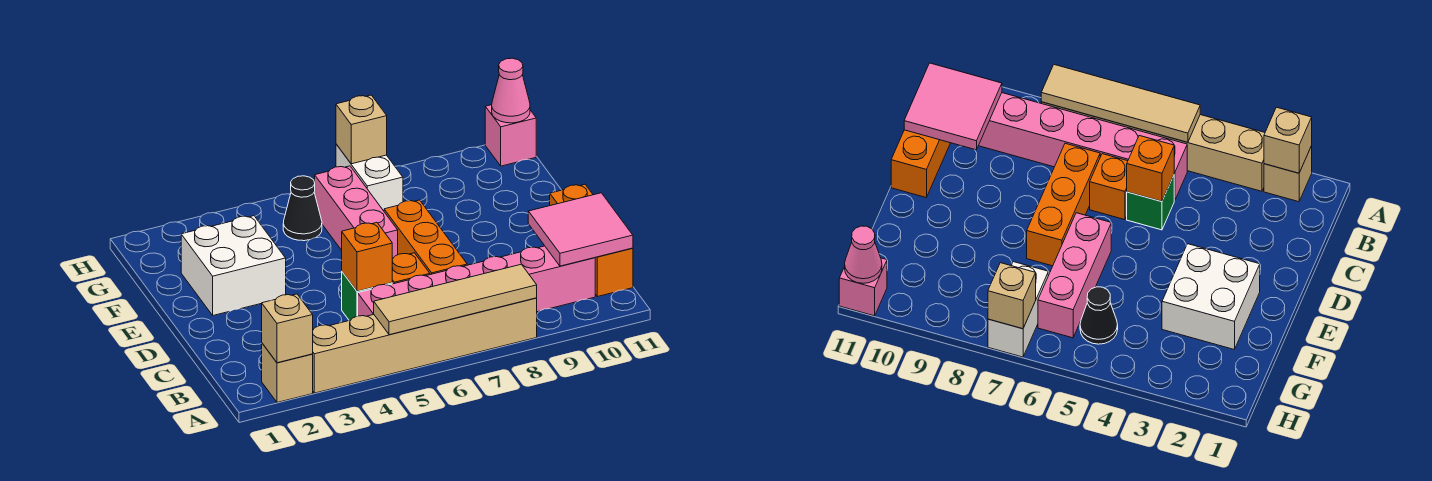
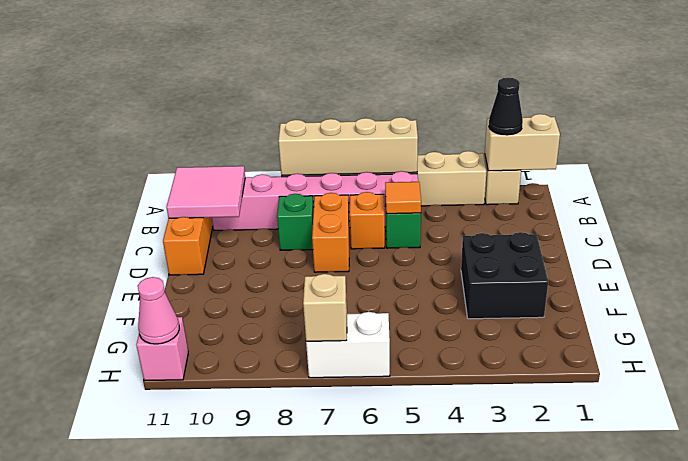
tan brick A2 level 2 -> tan brick A1:A2 level 2
tan tile A5:A8 level 2 -> tan brick A5:A8 level 2
orange brick C5 level 2 -> orange tile C5 level 2
orange brick C7:E7 level 1 -> orange brick C7:D7 level 1
none -> green brick C8 level 1
white brick E2:F3 level 1 -> black brick E2:F3 level 1
pink brick E6:G6 level 1 -> none
black cone G5 level 1 -> black cone A2 level 3
white brick G7:H7 level 1 -> white brick H6:H7 level 1

